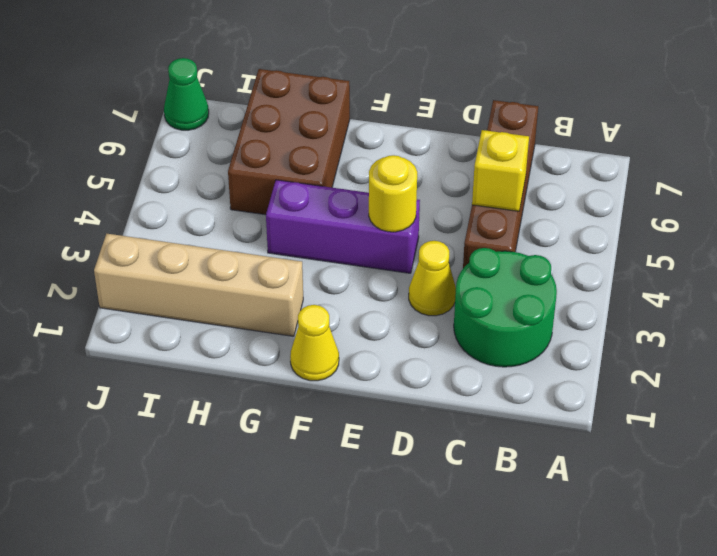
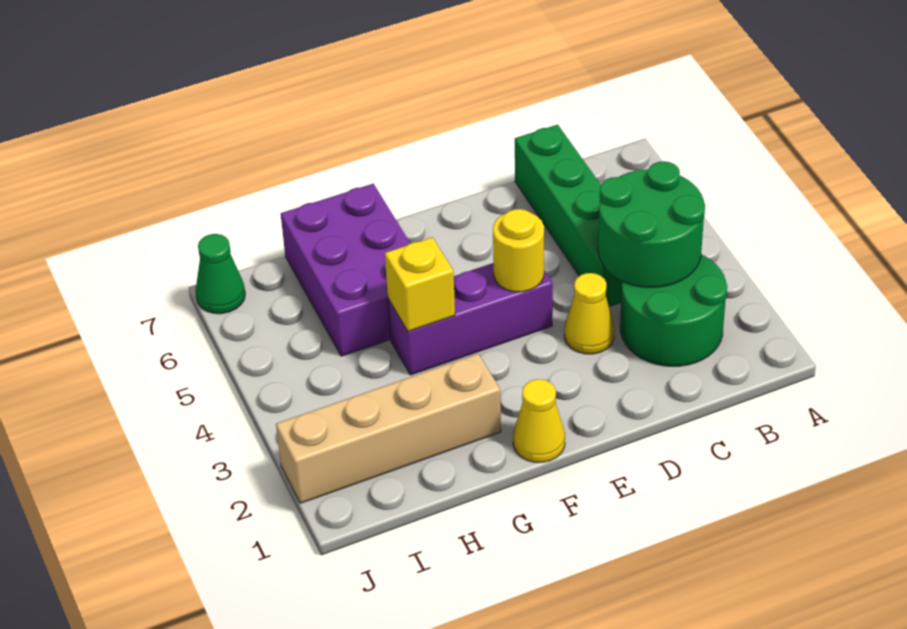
none -> green round brick B3:C4 level 2
brown brick C4:C7 level 1 -> green brick C4:C7 level 1
yellow brick C5 level 2 -> yellow brick G4 level 2
brown brick G5:H7 level 1 -> purple brick G5:H7 level 1

